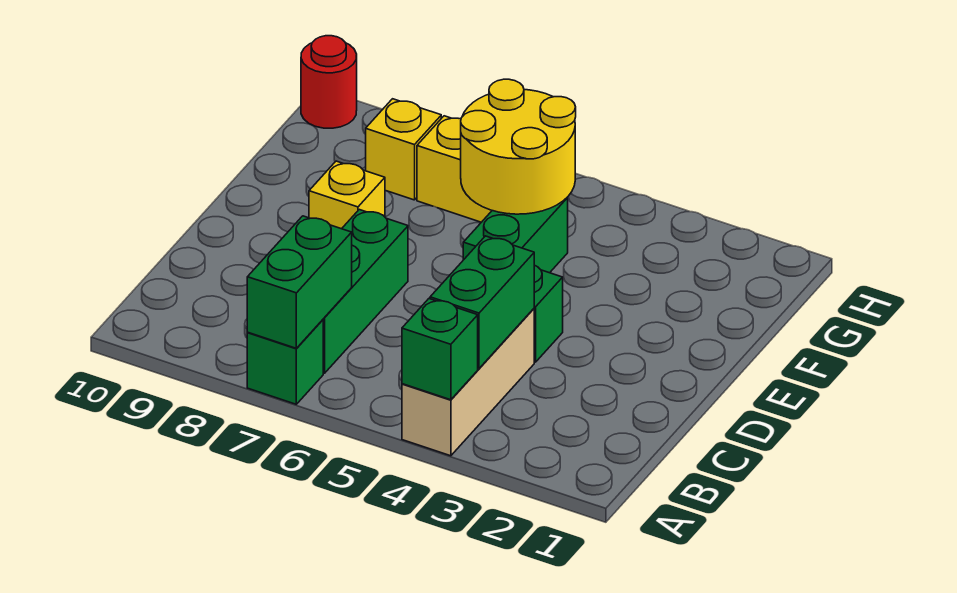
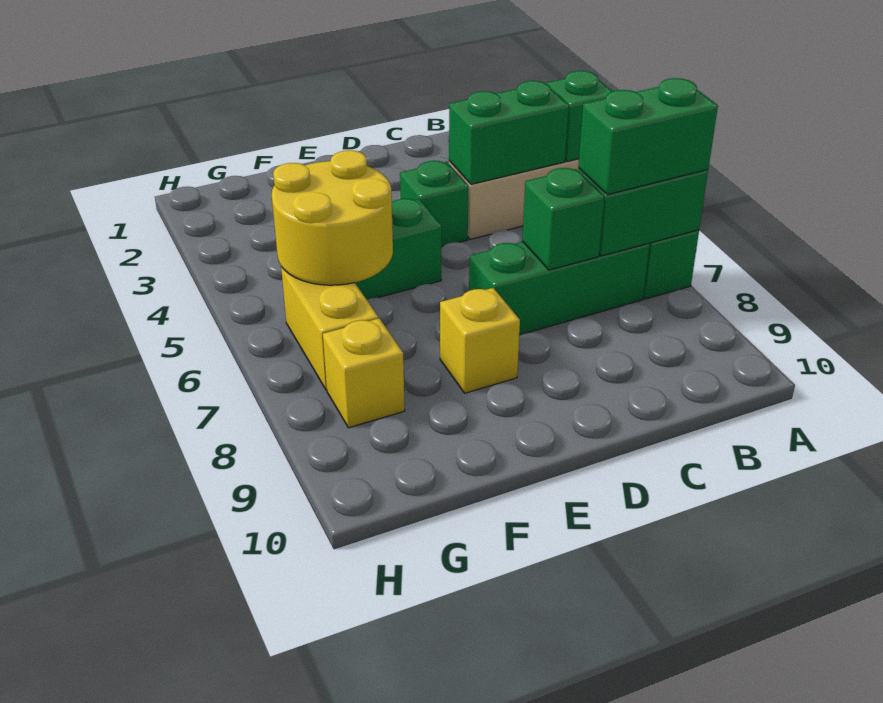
none -> green brick A7:B7 level 3
none -> green brick C7 level 2
red round brick H10 level 1 -> none

